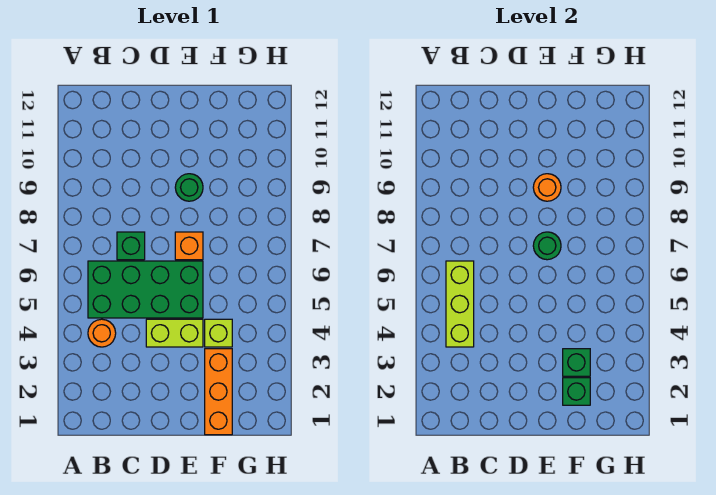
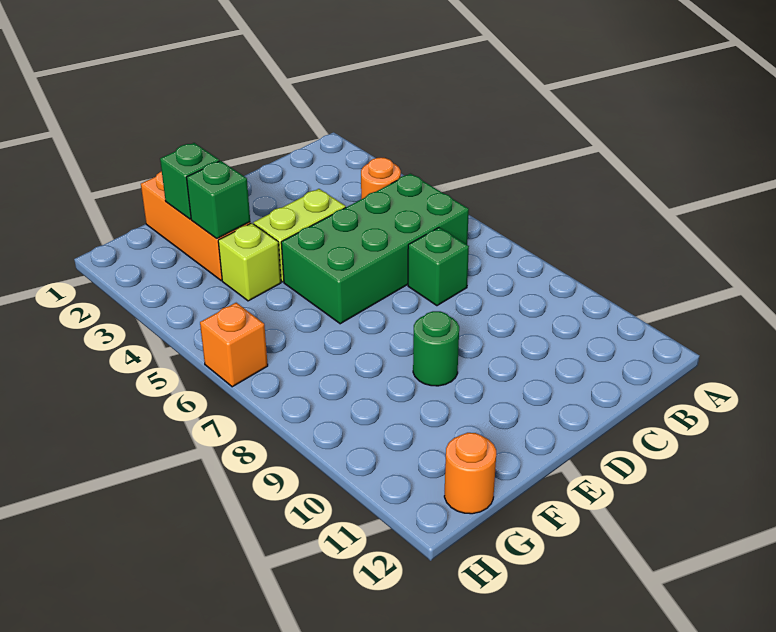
lime brick B4:B6 level 2 -> none
orange brick E7 level 1 -> orange brick H6 level 1
green round brick E7 level 2 -> none
orange round brick E9 level 2 -> orange round brick G12 level 1

